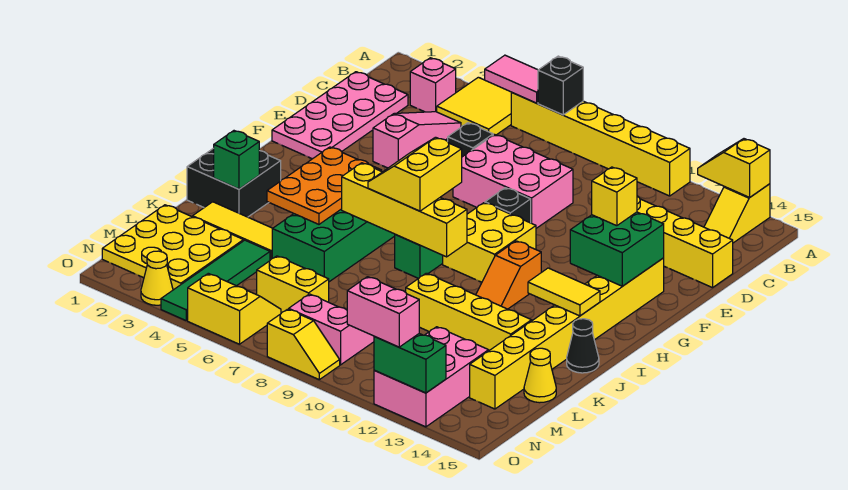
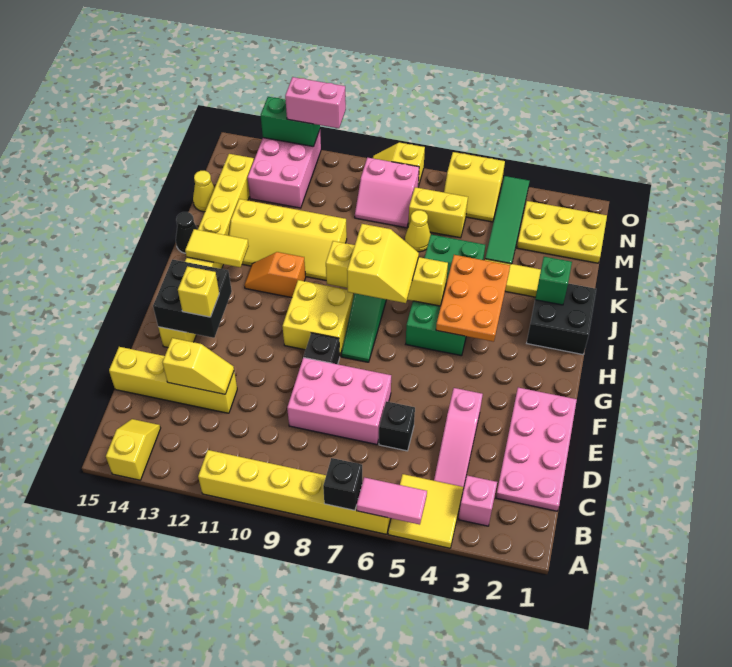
yellow slope A13:A14 level 2 top 14 -> yellow slope D12:D13 level 2 top 13
green brick F13:G14 level 2 -> black brick F13:G14 level 2
orange slope H11:I11 level 1 top H -> orange slope I11:I12 level 1 top 11
yellow plate L1:N3 level 1 -> yellow plate M1:N3 level 1
yellow cone O3 level 1 -> yellow cone L7 level 1

